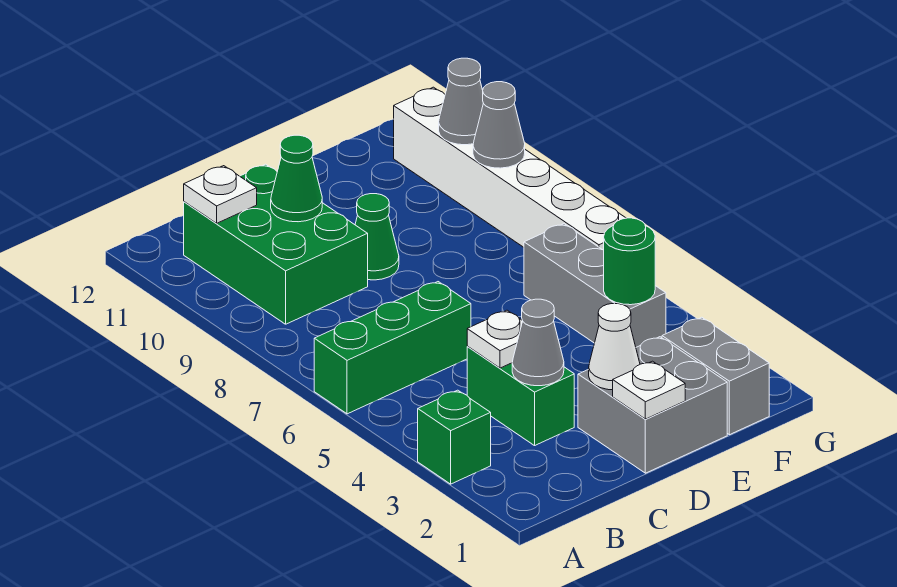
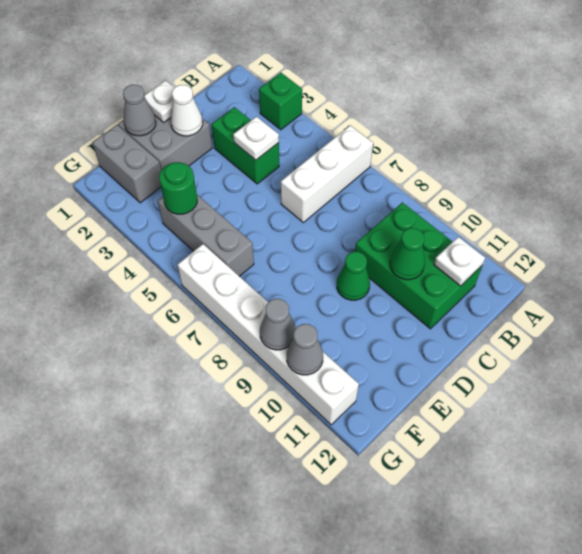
green brick A6:C6 level 1 -> white brick A6:C6 level 1
grey cone C3 level 2 -> grey cone E1 level 2

